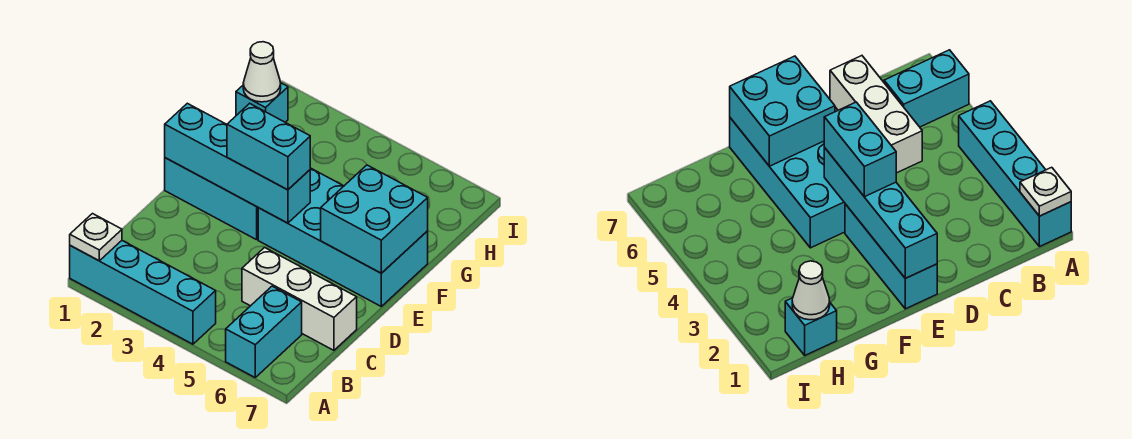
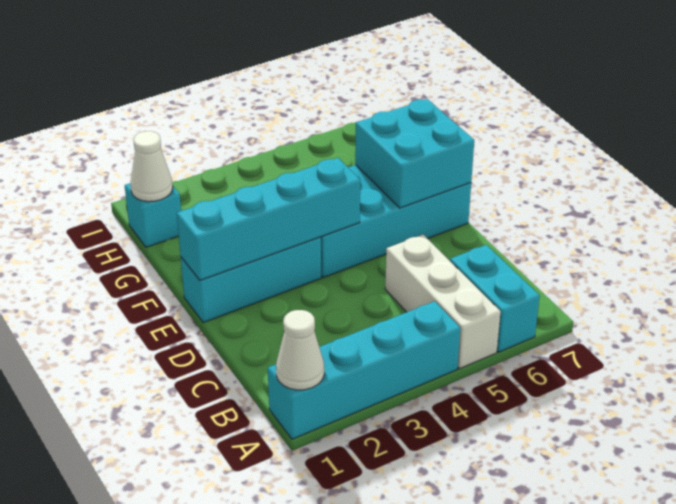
white plate A1 level 2 -> white cone A1 level 2
white brick C5:C7 level 1 -> white brick A5:C5 level 1
cyan brick E3:E4 level 3 -> none

